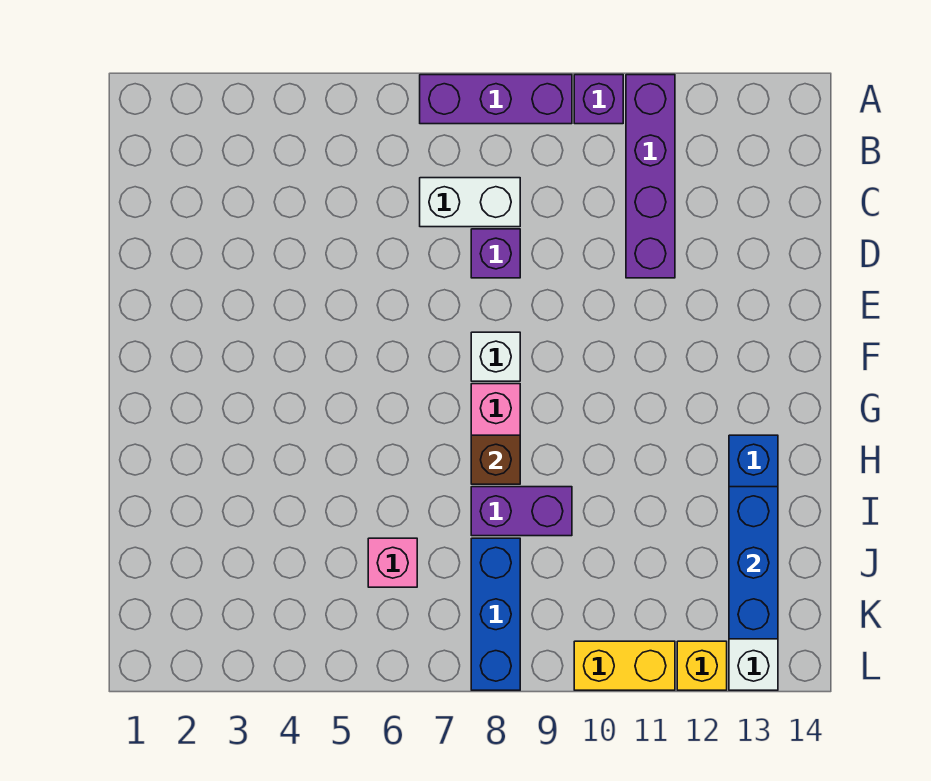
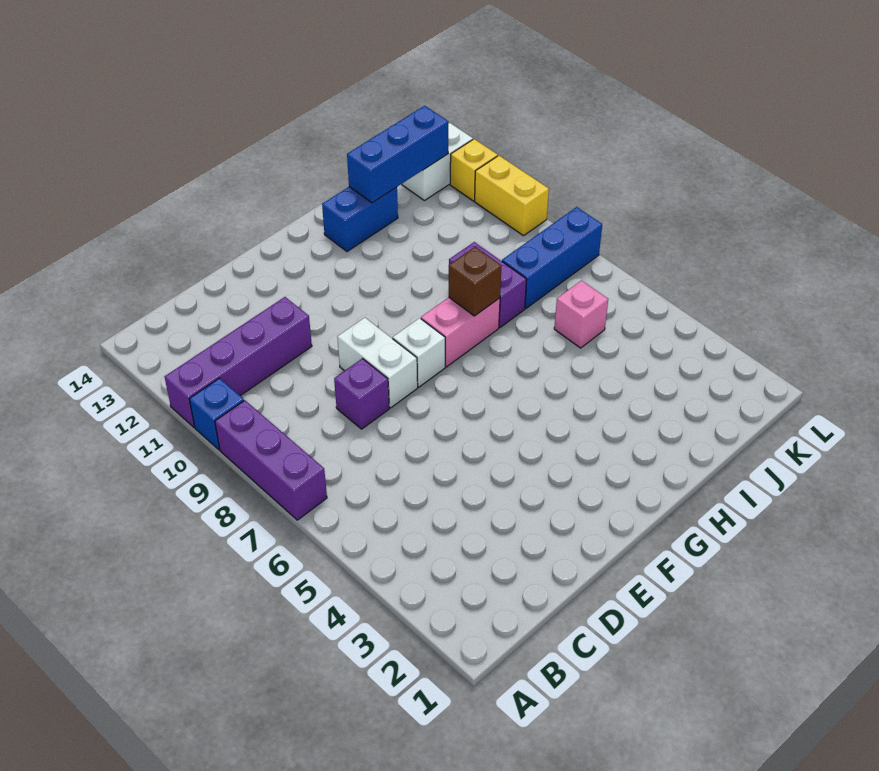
purple brick A10 level 1 -> blue brick A10 level 1
white brick C7:C8 level 1 -> white brick E8:E9 level 1

